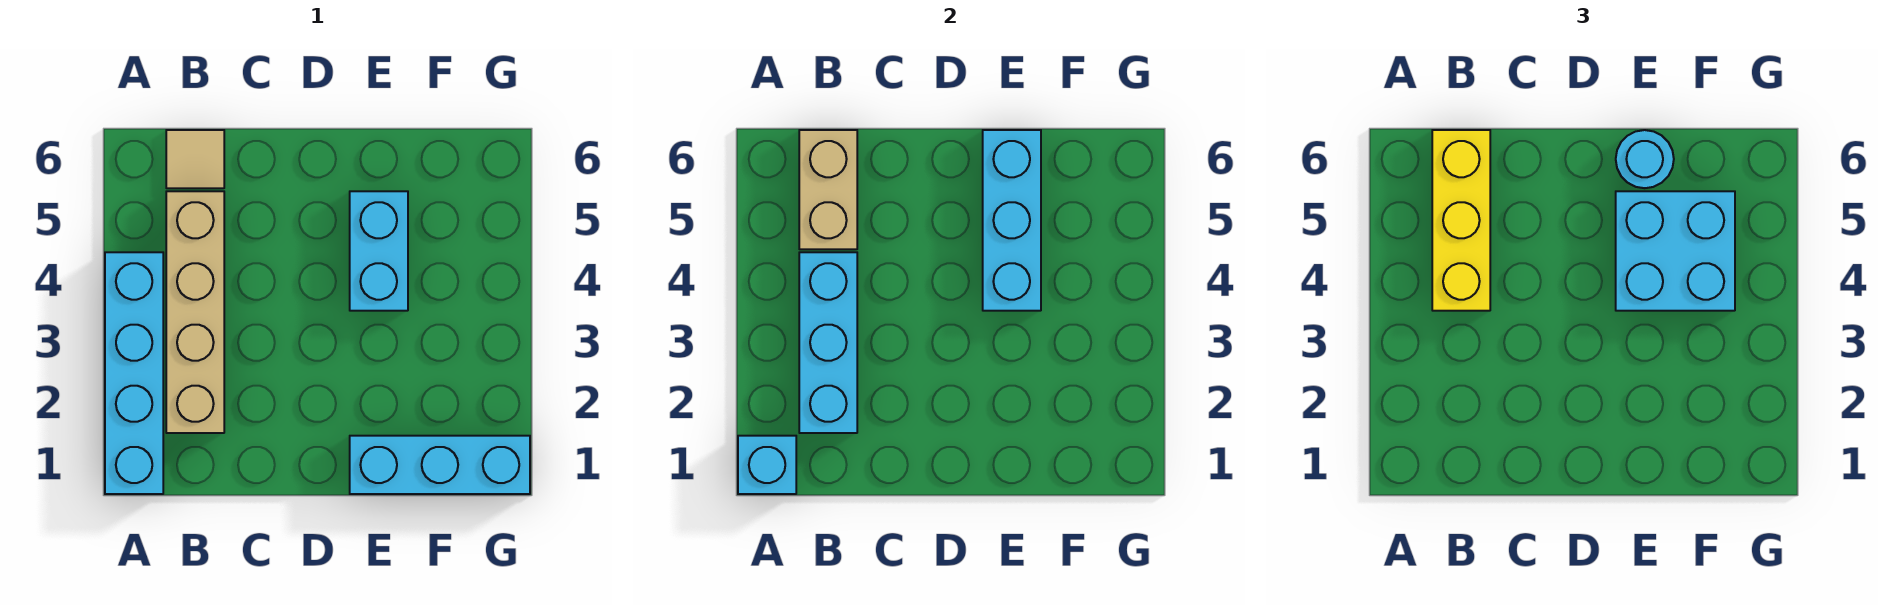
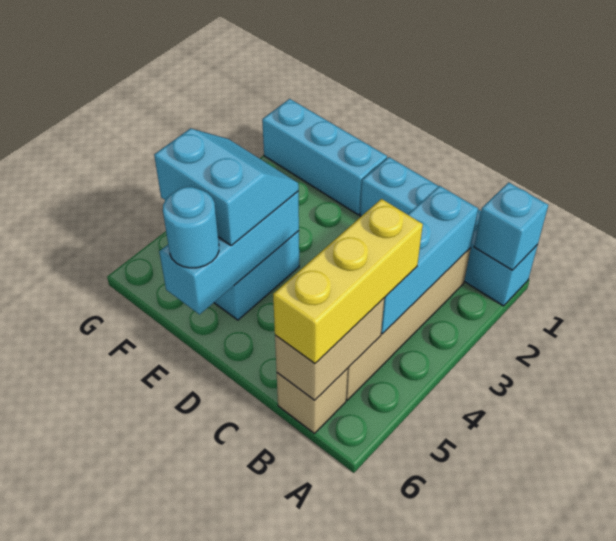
cyan brick A1:A4 level 1 -> cyan brick A1:D1 level 1
tan tile B6 level 1 -> tan brick B6 level 1
cyan brick E4:F5 level 3 -> cyan slope E4:F5 level 3 top 5

